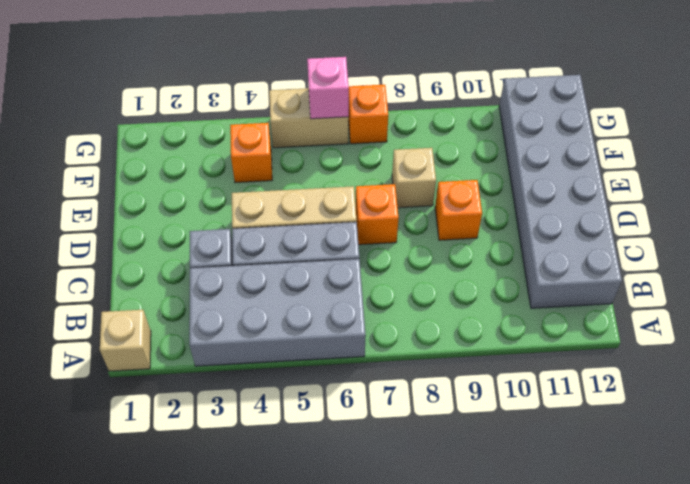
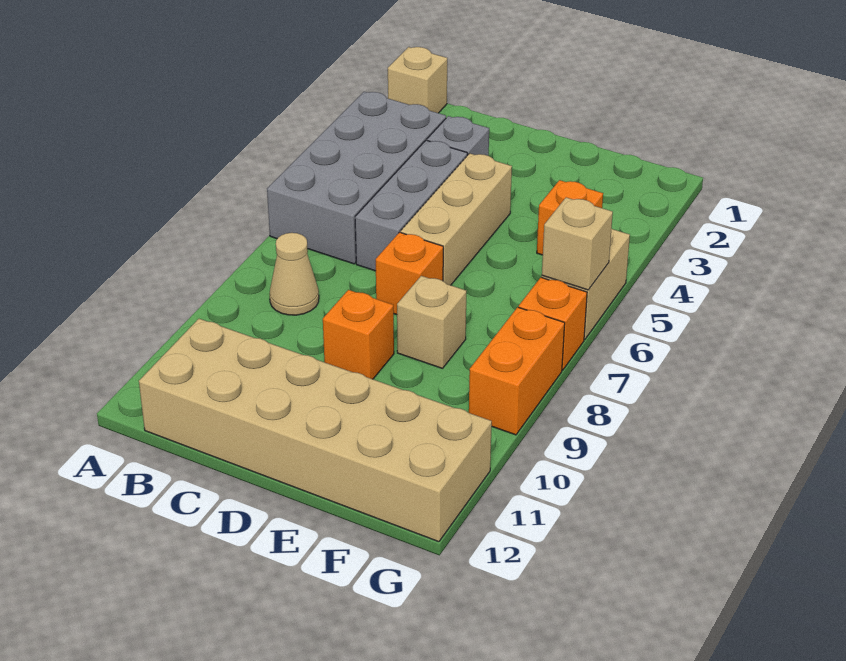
none -> tan cone B8 level 1
grey brick B11:G12 level 1 -> tan brick B11:G12 level 1
pink brick G6 level 2 -> tan brick G6 level 2
none -> orange brick G8:G9 level 1

